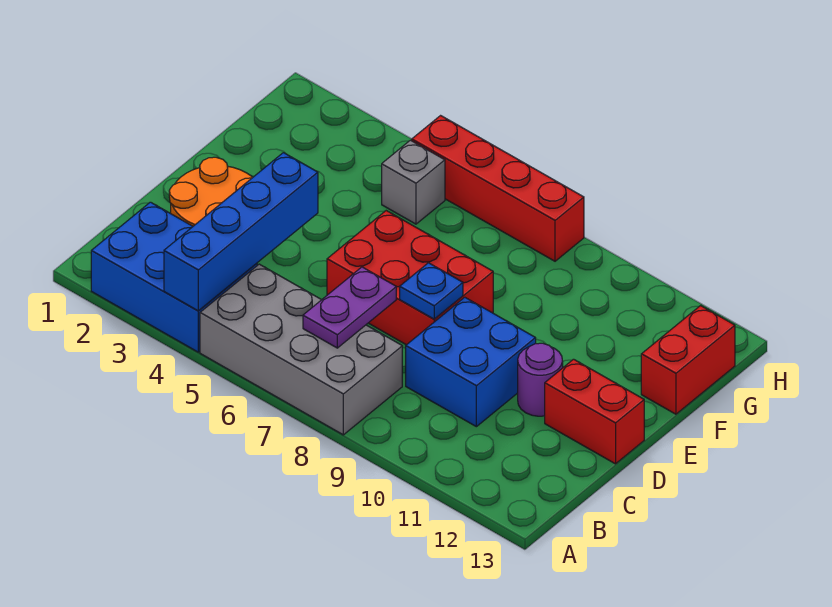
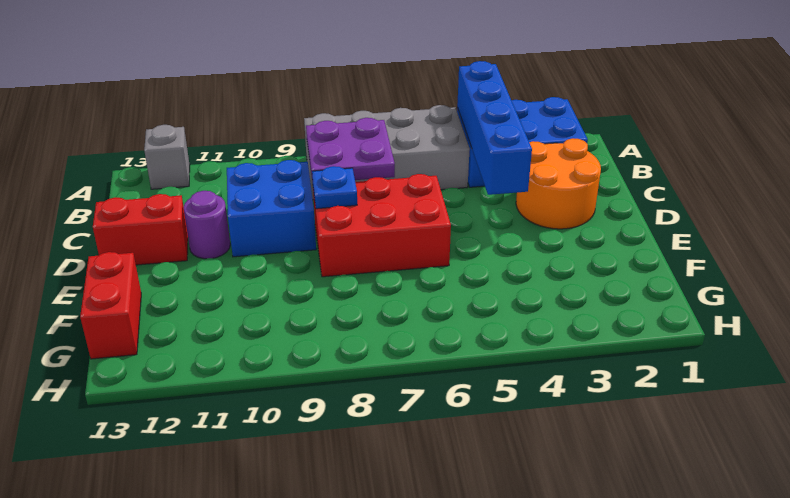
purple plate B7:C7 level 2 -> purple plate B7:C8 level 2
grey brick G5 level 1 -> grey brick A12 level 1
red brick H5:H8 level 1 -> none

